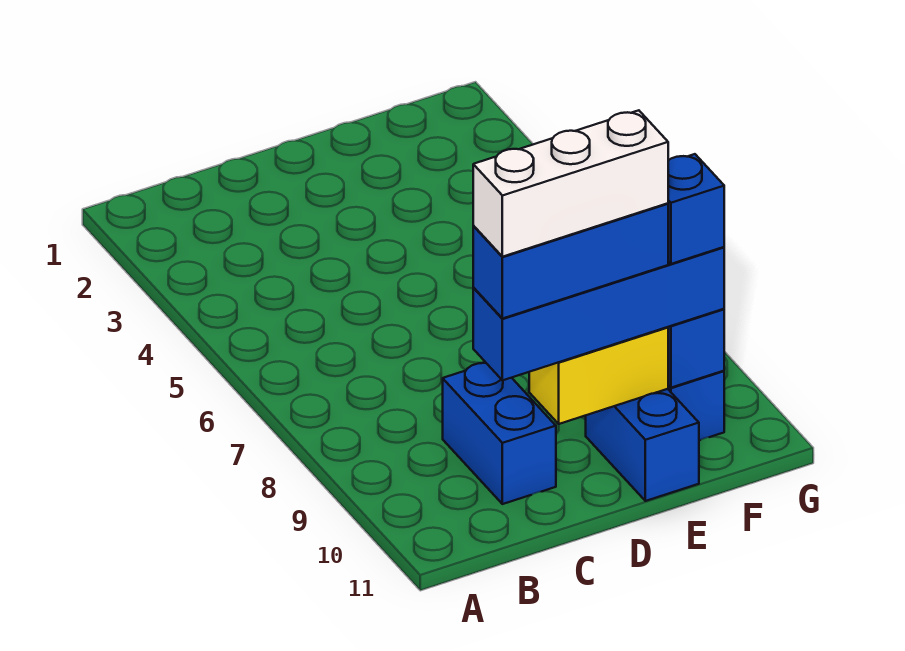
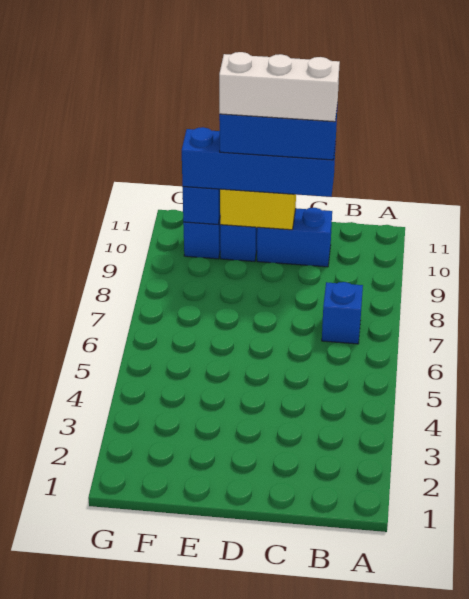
blue brick C9:C10 level 1 -> blue brick C10:D10 level 1
blue brick F10 level 4 -> blue brick B7 level 1

